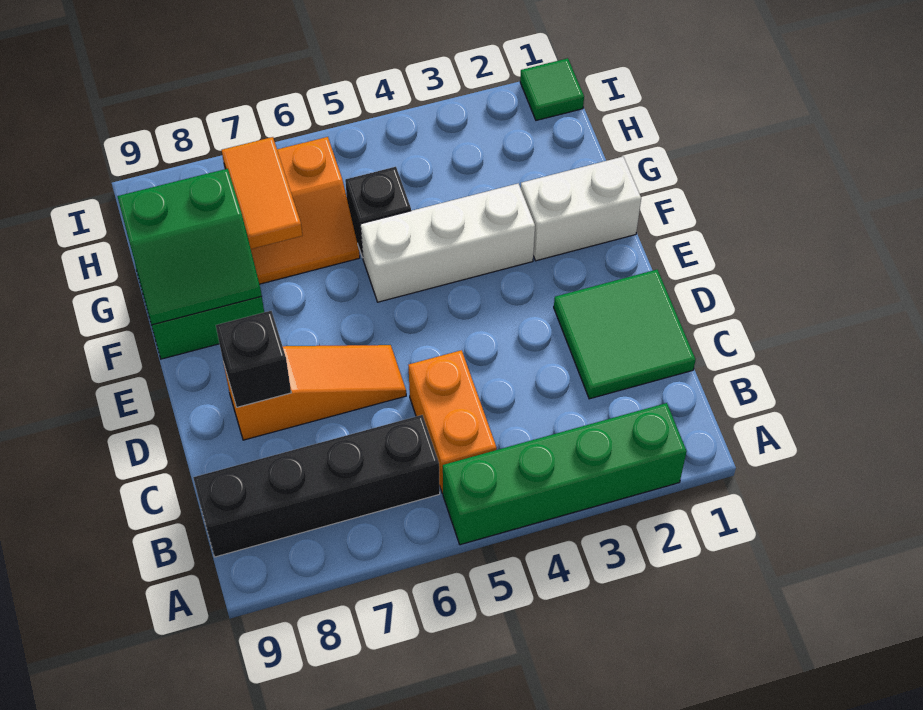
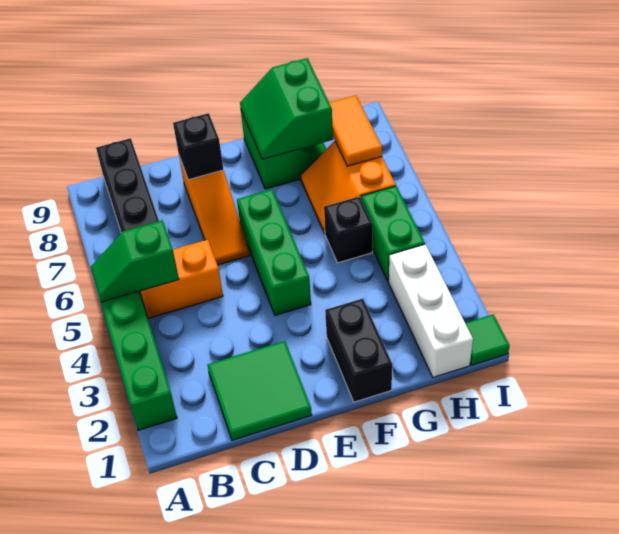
none -> green slope A5:B5 level 2 top B
none -> green brick E4:E6 level 1
white brick F1:F2 level 1 -> black brick F1:F2 level 1
white brick F3:F5 level 1 -> white brick H1:H3 level 1
orange tile G7:H7 level 2 -> orange tile H7:H8 level 2
none -> green brick H4:H5 level 1

